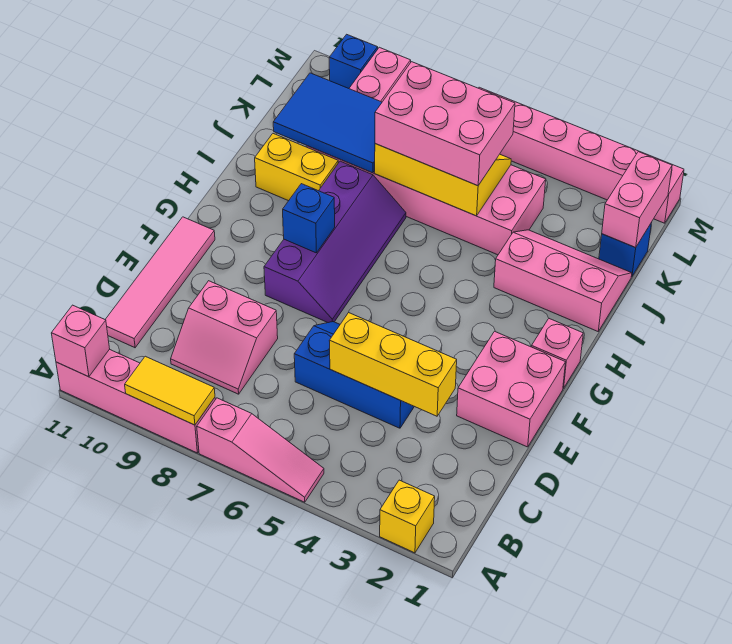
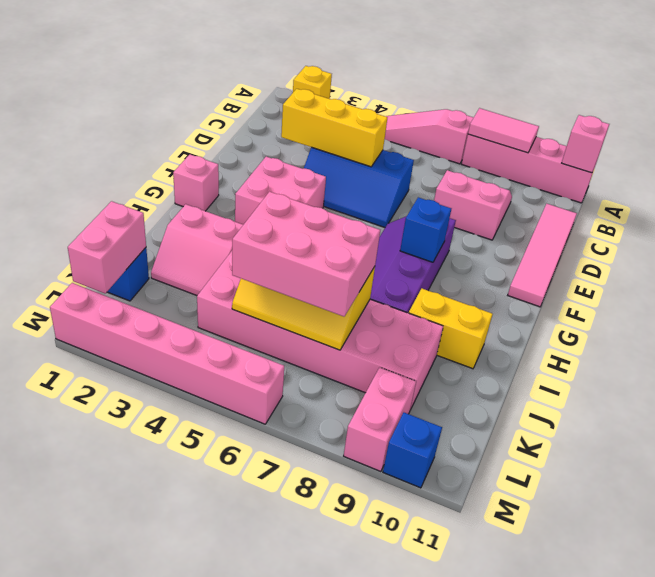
yellow tile A8:A9 level 2 -> pink tile A8:A9 level 2
pink brick E1:F2 level 1 -> pink brick F3:G4 level 1
pink slope I1:J3 level 1 top I -> pink slope I2:J3 level 1 top I
blue tile J8:K10 level 2 -> none

